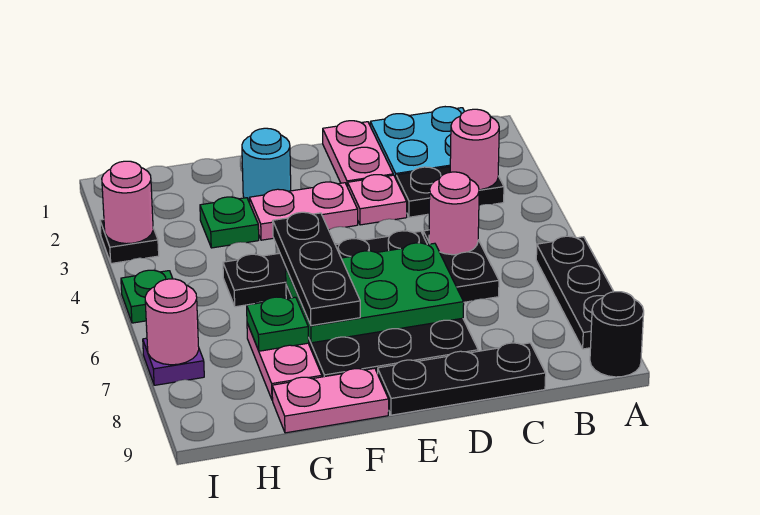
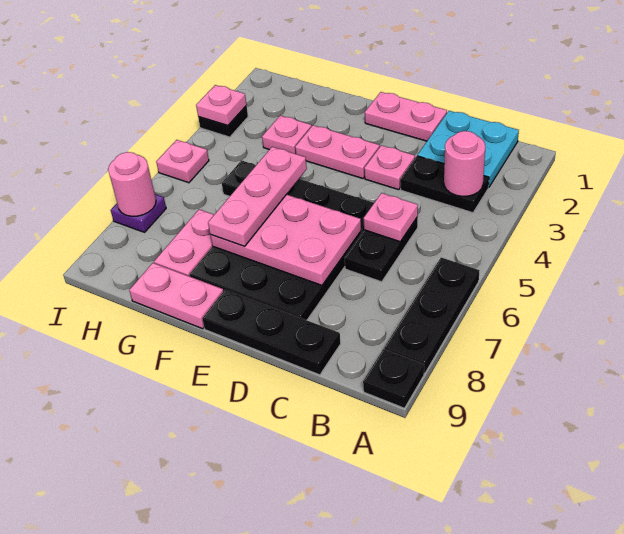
black round brick A9 level 1 -> black plate A9 level 1
pink round brick C5 level 2 -> pink plate C5 level 2
pink plate D1:D2 level 1 -> pink plate D1:E1 level 1
green plate D6:F7 level 2 -> pink plate D6:F7 level 2
cyan round brick F2 level 1 -> none
black plate F5:F7 level 3 -> pink plate F5:F7 level 3
green plate G3 level 1 -> pink plate G3 level 1
green plate G7 level 2 -> none
pink round brick I3 level 2 -> pink plate I3 level 2
green plate I5 level 1 -> pink plate I5 level 1

